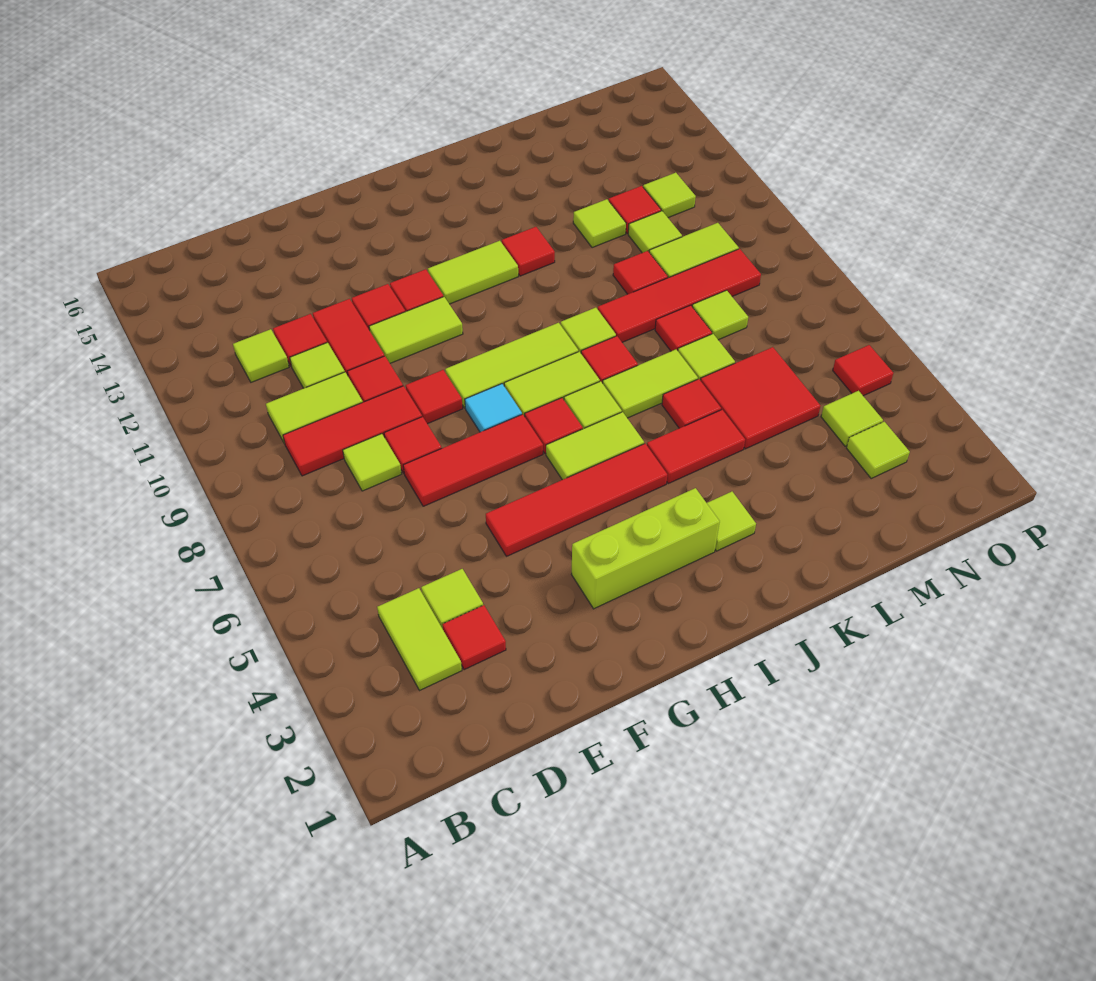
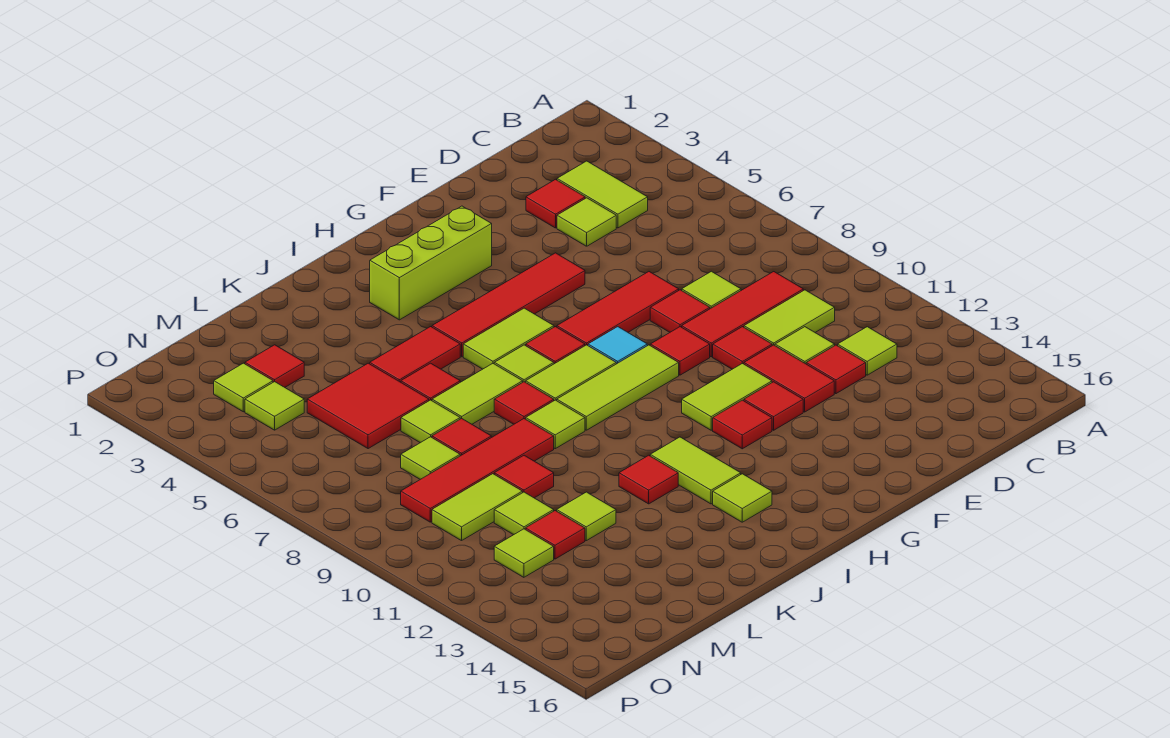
lime tile H12:I12 level 1 -> lime tile I12:I13 level 1
lime tile J3 level 1 -> lime tile I14 level 1
red tile O5 level 1 -> red tile M3 level 1

